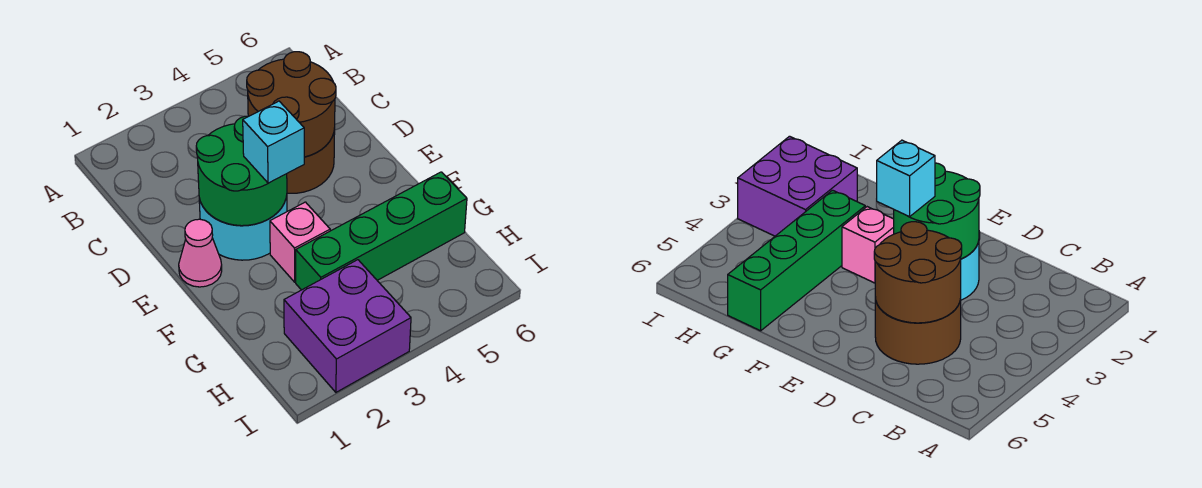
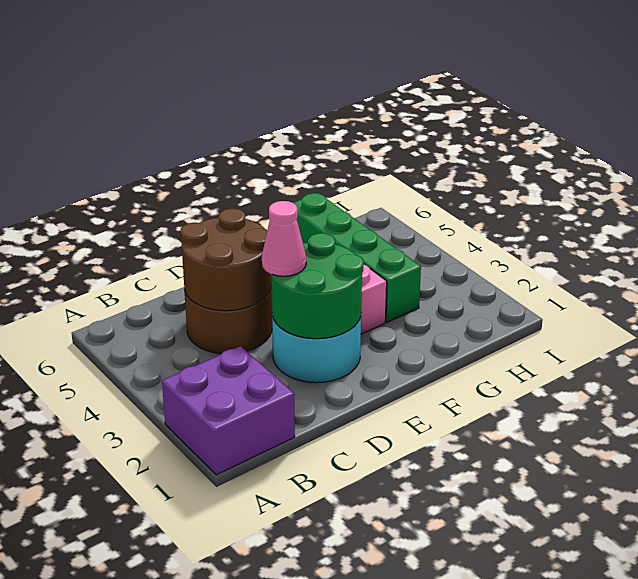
pink cone E1 level 1 -> pink cone D3 level 3
cyan brick E3 level 3 -> none
purple brick H2:I3 level 1 -> purple brick A1:B2 level 1

